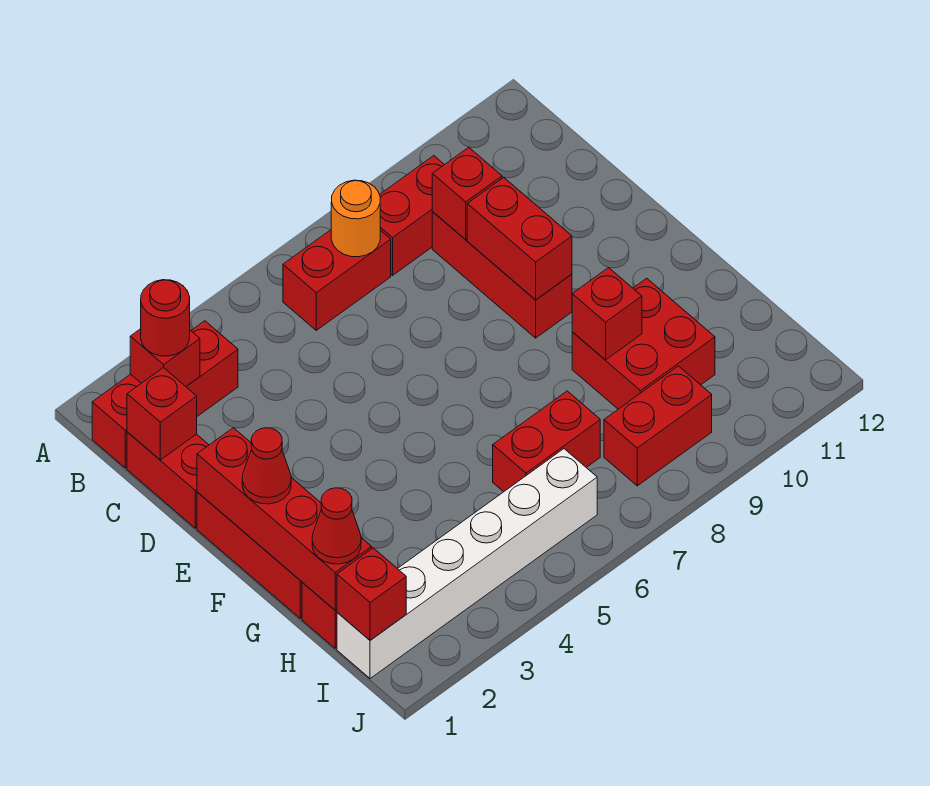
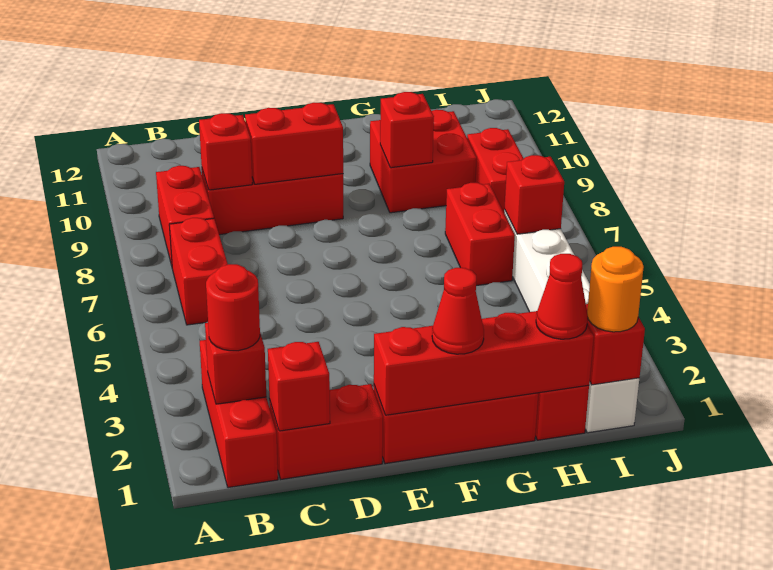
orange round brick B7 level 2 -> orange round brick I1 level 3
none -> red brick I6 level 2

